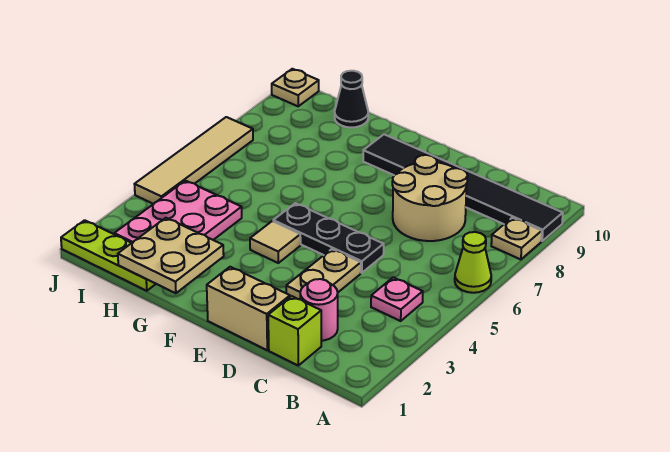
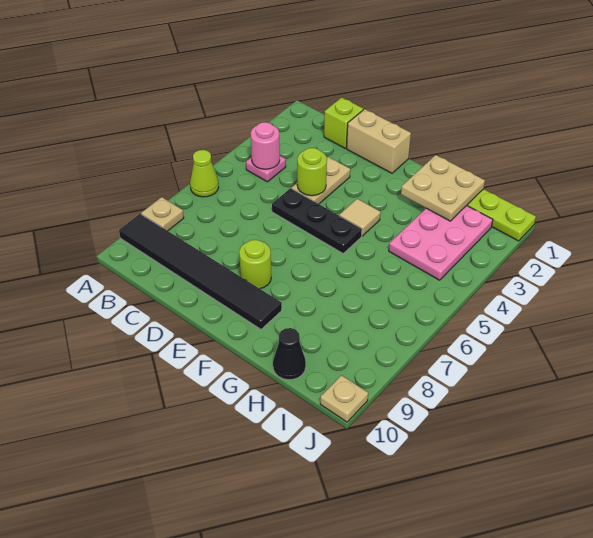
pink round brick C2 level 1 -> pink round brick B4 level 2
tan round brick C7:D8 level 1 -> none
none -> lime round brick D4 level 2
none -> lime round brick E8 level 1
tan tile J4:J7 level 1 -> none

